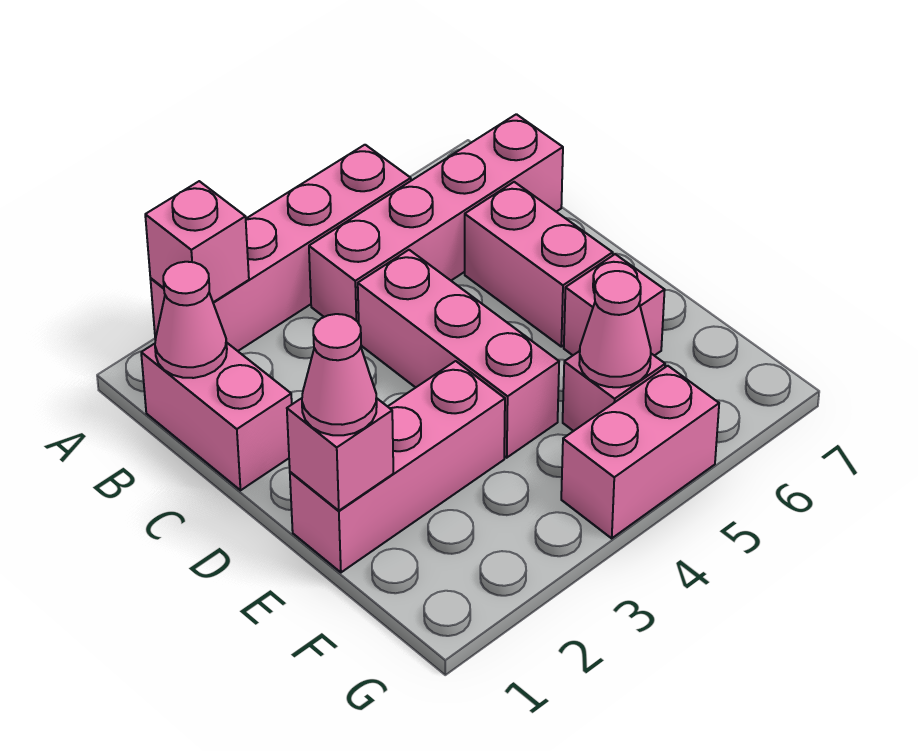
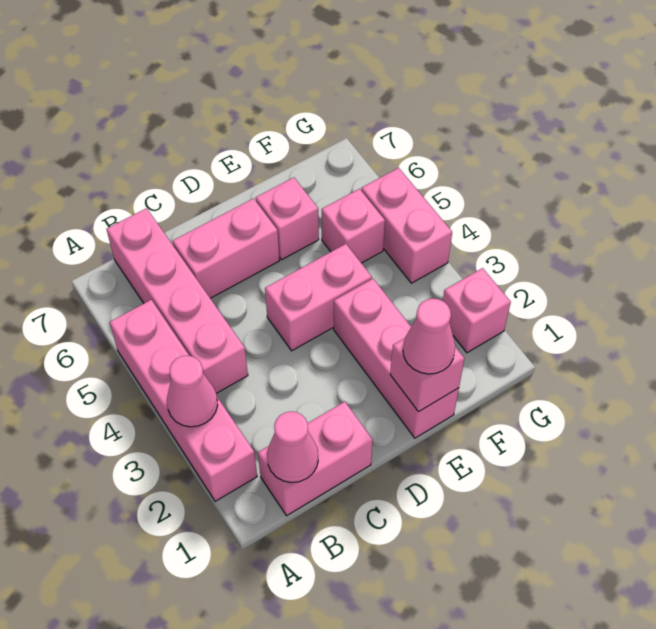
pink brick A2 level 2 -> pink brick G2 level 1
pink brick C4:E4 level 1 -> pink brick D4:E4 level 1
pink cone F5 level 2 -> pink cone A3 level 2

